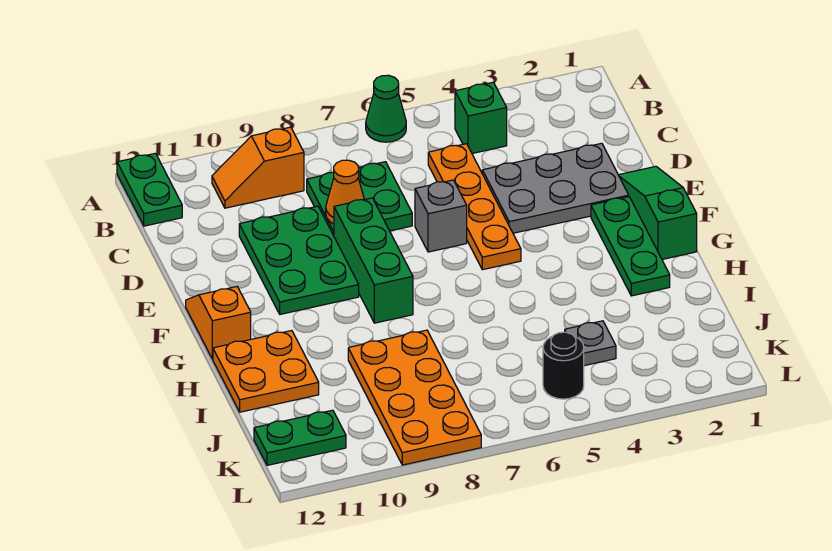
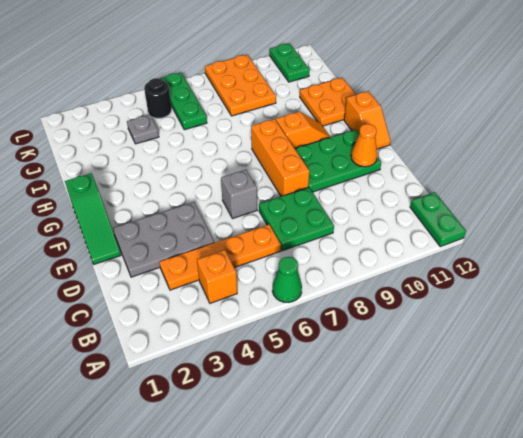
green brick B4 level 1 -> orange brick B4 level 1
orange slope B9:B10 level 1 top 9 -> orange slope G9:G10 level 1 top 9
orange plate C5:F5 level 1 -> orange plate C3:C6 level 1
orange cone D8 level 2 -> orange cone E11 level 2
green plate D9:F10 level 1 -> green plate E9:F11 level 1
green brick E8:G8 level 1 -> orange brick E8:G8 level 1
green plate F2:H2 level 1 -> green plate J6:L6 level 1
orange plate I8:L9 level 1 -> orange plate J8:L9 level 1
green plate K11:K12 level 1 -> green plate K11:L11 level 1

